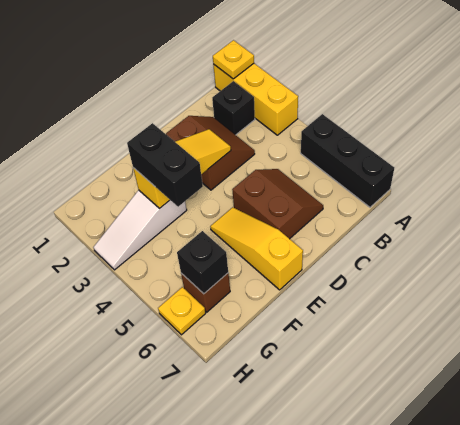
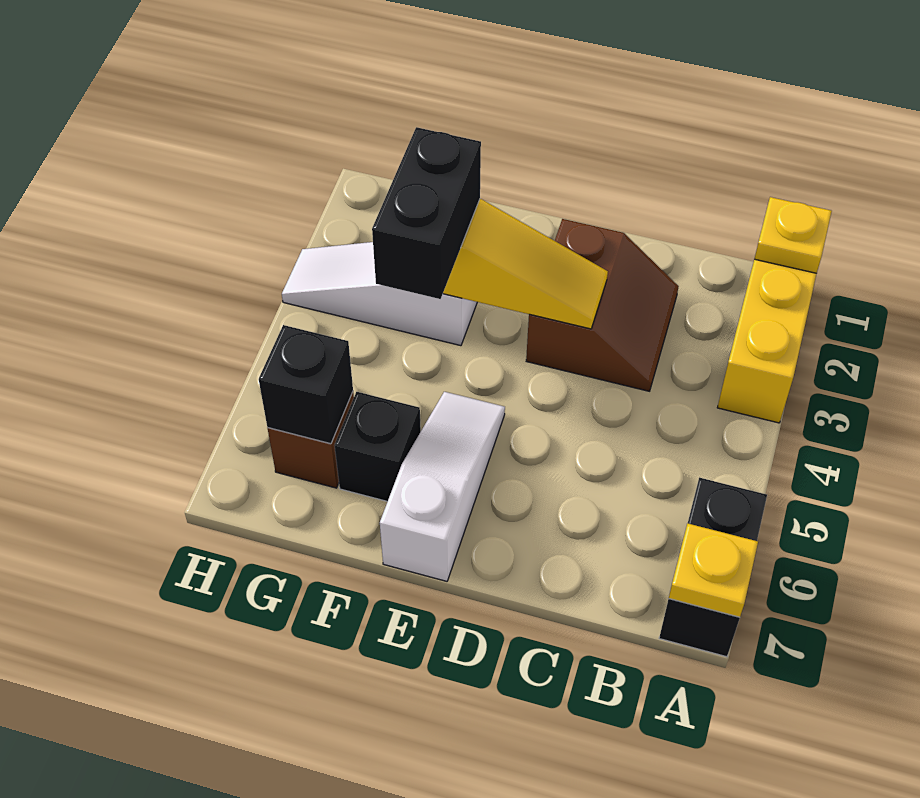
black brick A5:A7 level 1 -> black brick A6:A7 level 1
black brick B2 level 1 -> black brick F6 level 1
brown slope C5:D6 level 1 top D -> none
yellow slope E5:E7 level 1 top 7 -> white slope E5:E7 level 1 top 7
yellow plate H6 level 1 -> yellow plate A7 level 2

